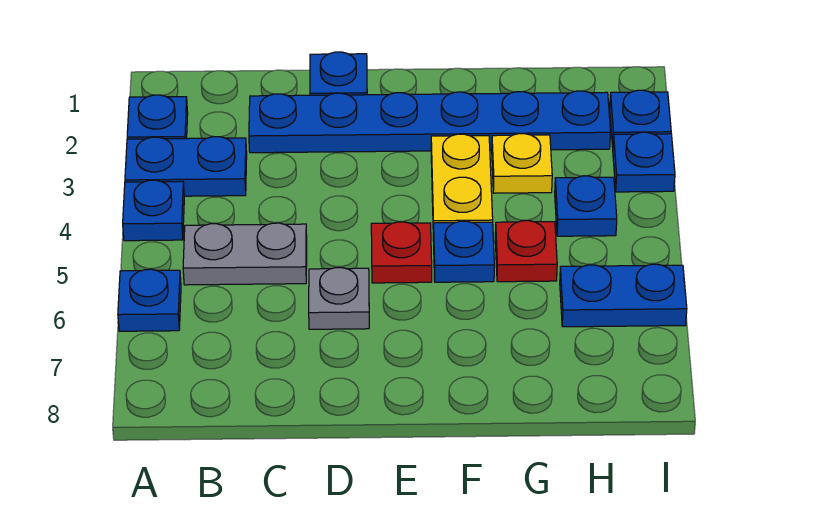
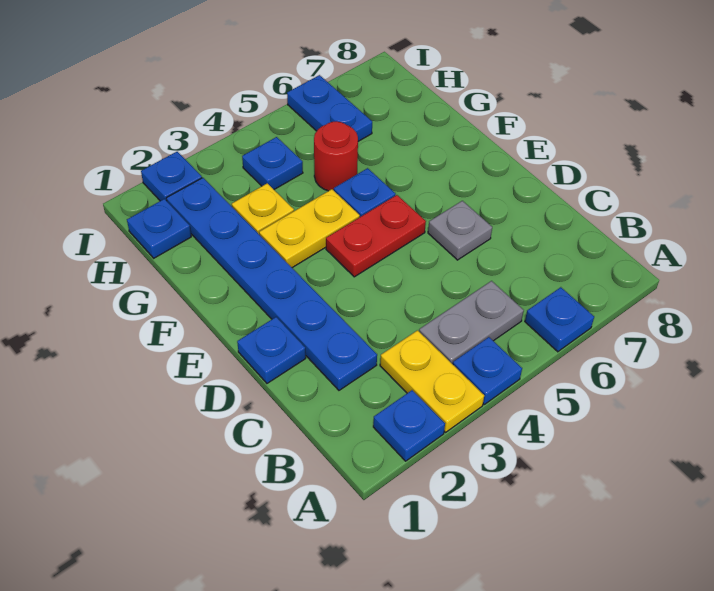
blue plate A3:B3 level 1 -> yellow plate A3:B3 level 1
grey plate B5:C5 level 1 -> grey plate B4:B5 level 1
red plate E5 level 1 -> red plate E4:E5 level 1
red plate G5 level 1 -> red round brick G5 level 1
blue plate I3 level 1 -> blue plate H1 level 1

